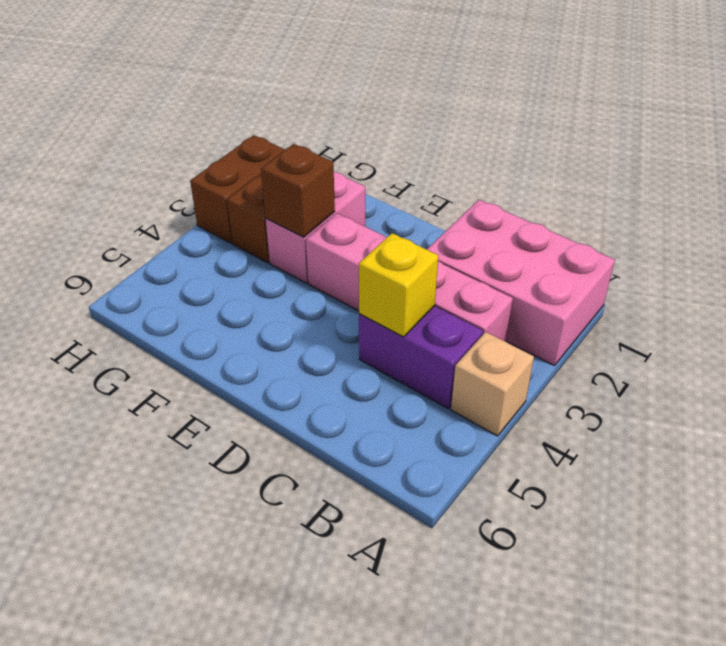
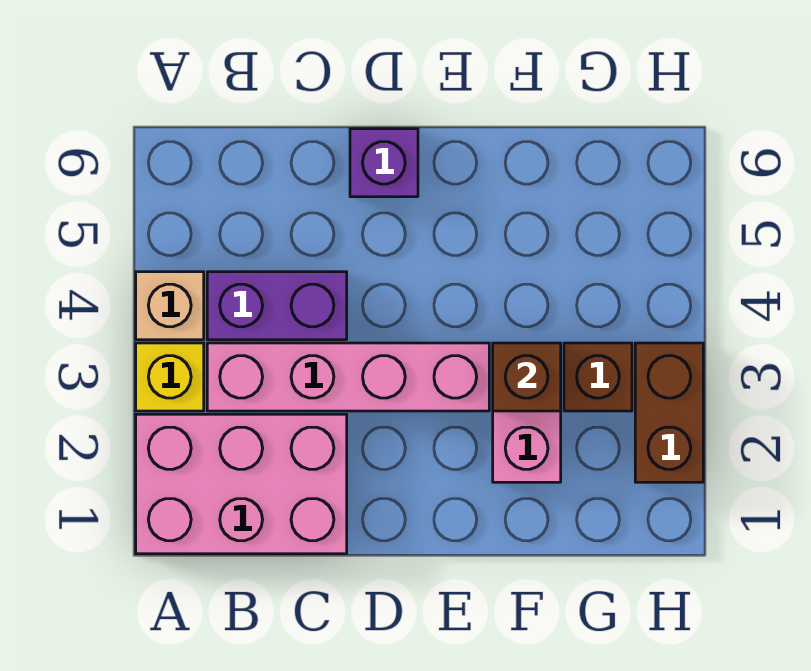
yellow brick C4 level 2 -> yellow brick A3 level 1
none -> purple brick D6 level 1

